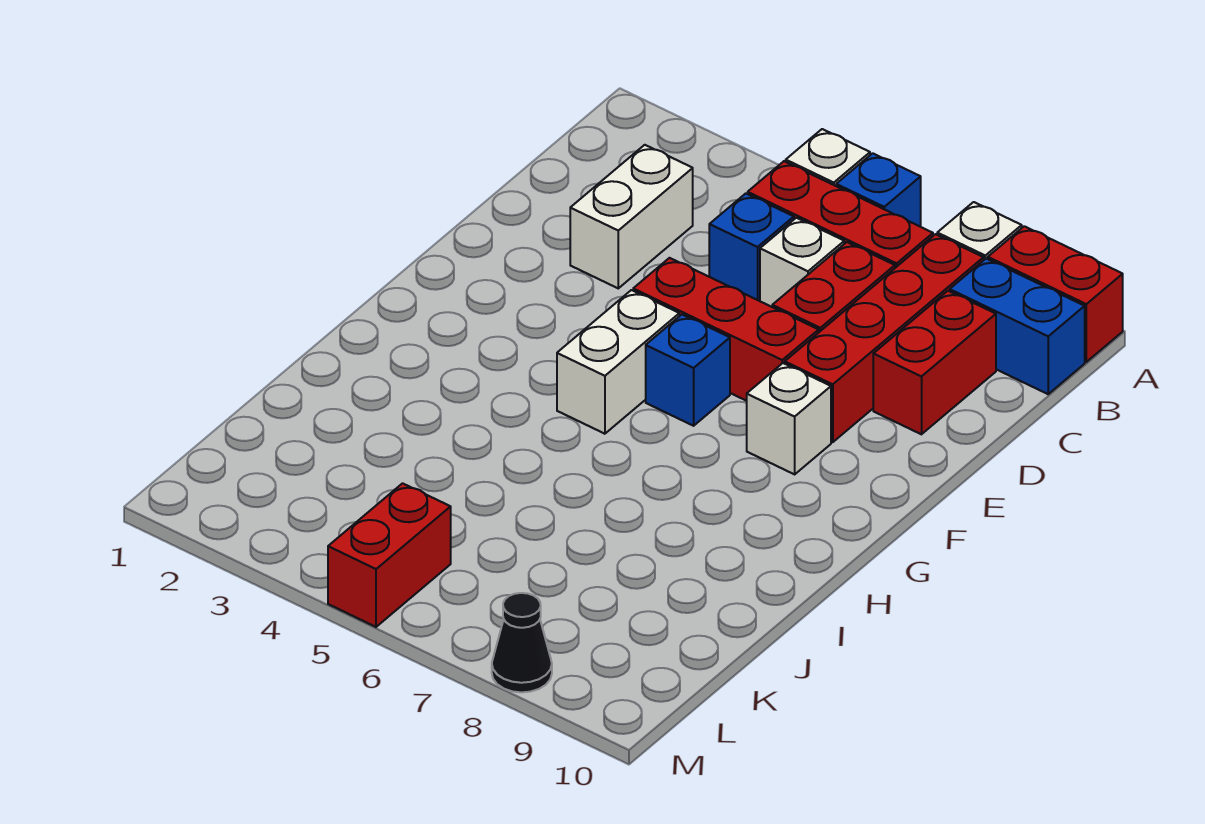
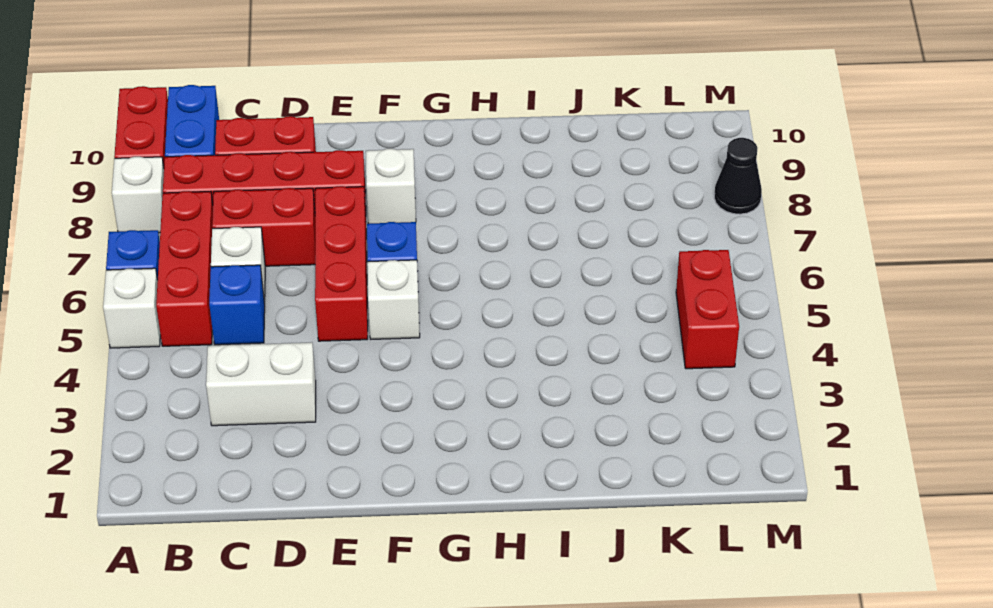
white brick F5:G5 level 1 -> white brick F5 level 1
red brick L5:M5 level 1 -> red brick L4:L5 level 1

